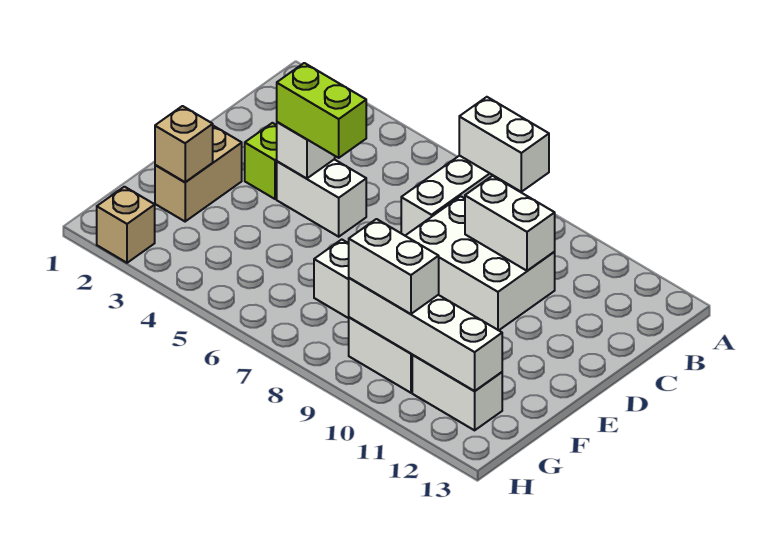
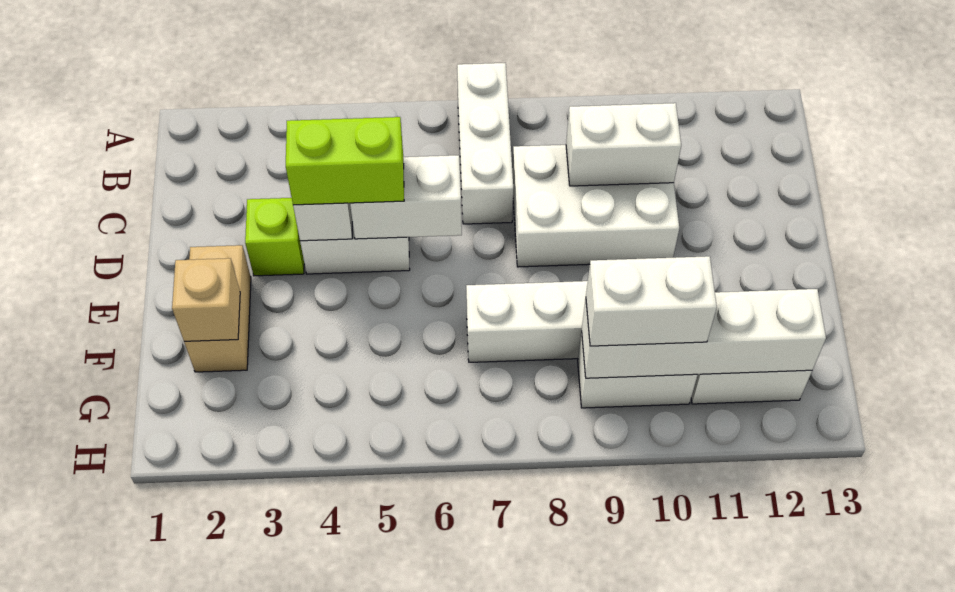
white brick A7:A8 level 2 -> white brick D5:D6 level 2
tan brick H2 level 1 -> none

